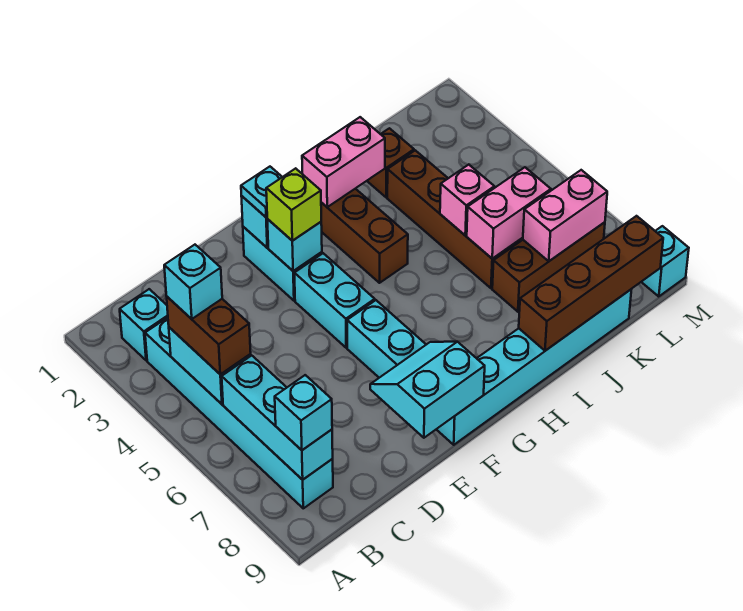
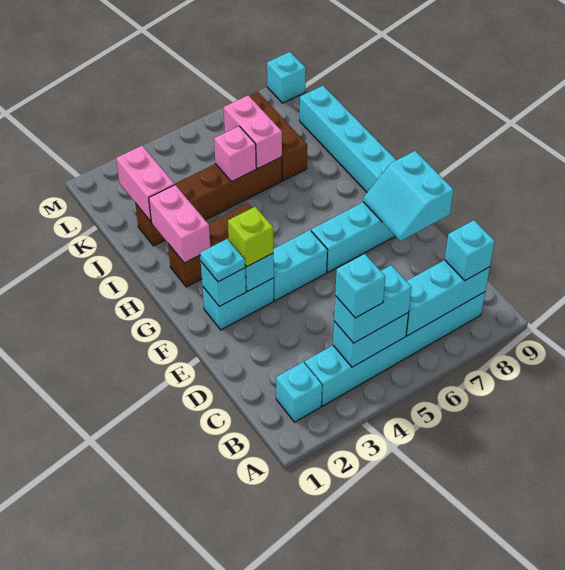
brown brick B4:B5 level 3 -> cyan brick B4:B5 level 3
brown brick I9:L9 level 2 -> none
pink brick K7:L7 level 2 -> pink brick J2:K2 level 2

